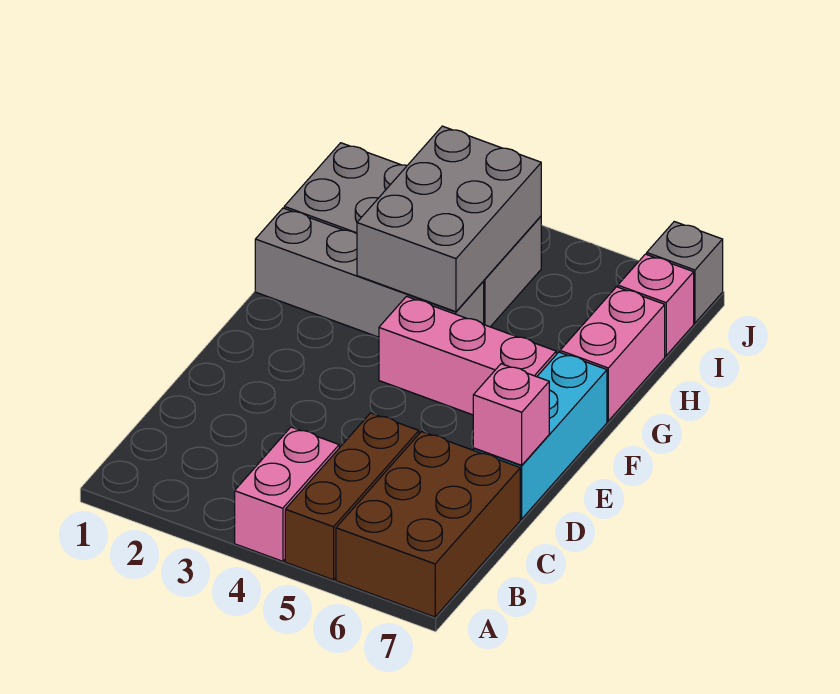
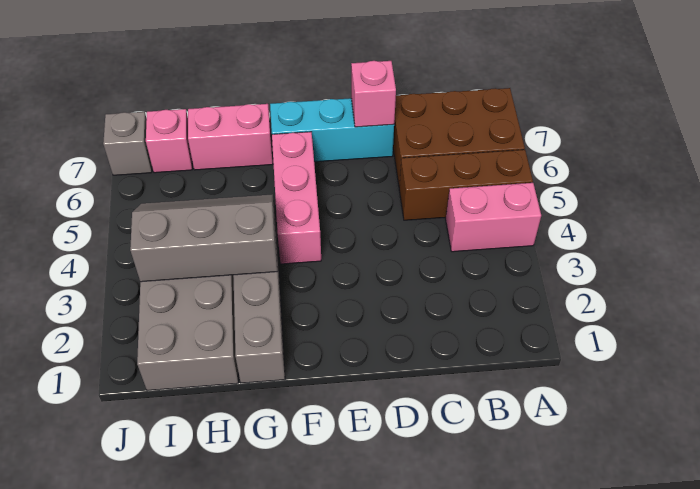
grey brick G3:I4 level 2 -> grey slope G3:I4 level 2 top 3

